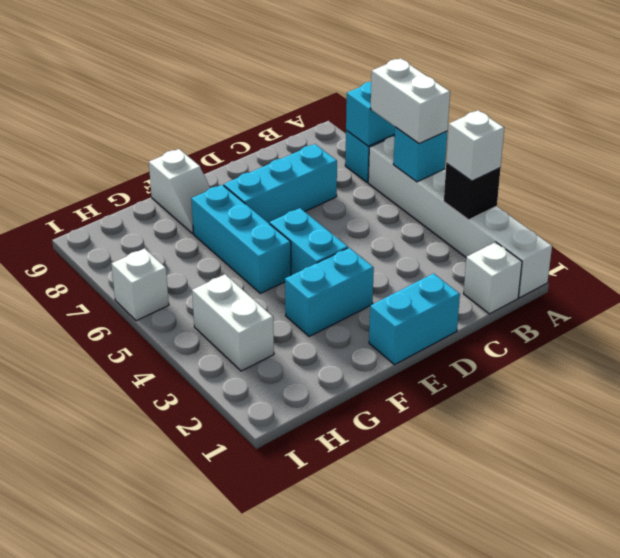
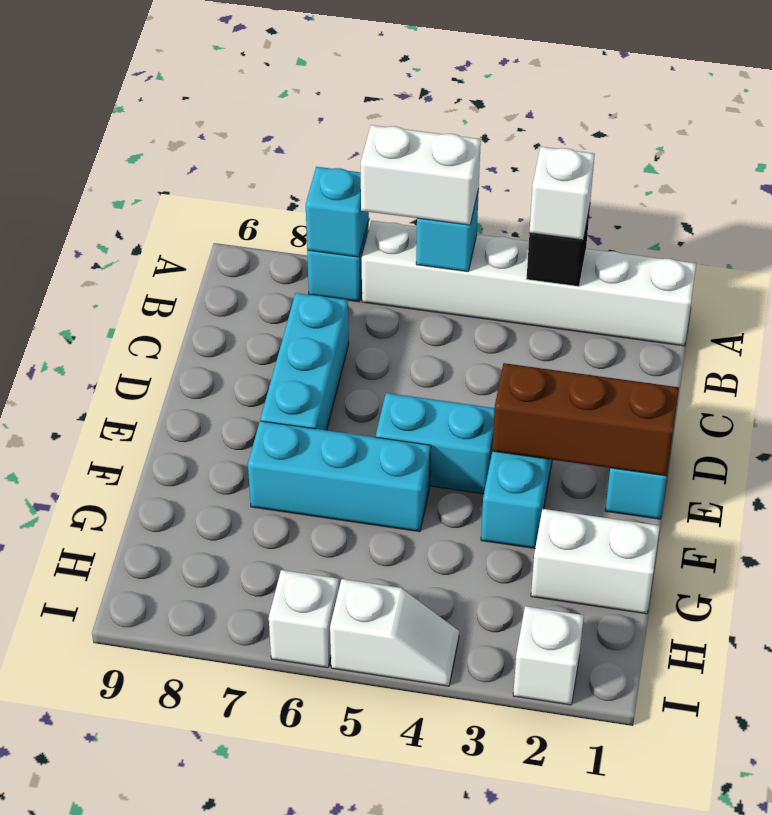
white brick B1 level 1 -> white brick I2 level 1
none -> brown brick E1:E3 level 2
white slope F8:F9 level 1 top 9 -> white slope I4:I5 level 1 top 5
white brick H3:H4 level 1 -> white brick G1:G2 level 1

